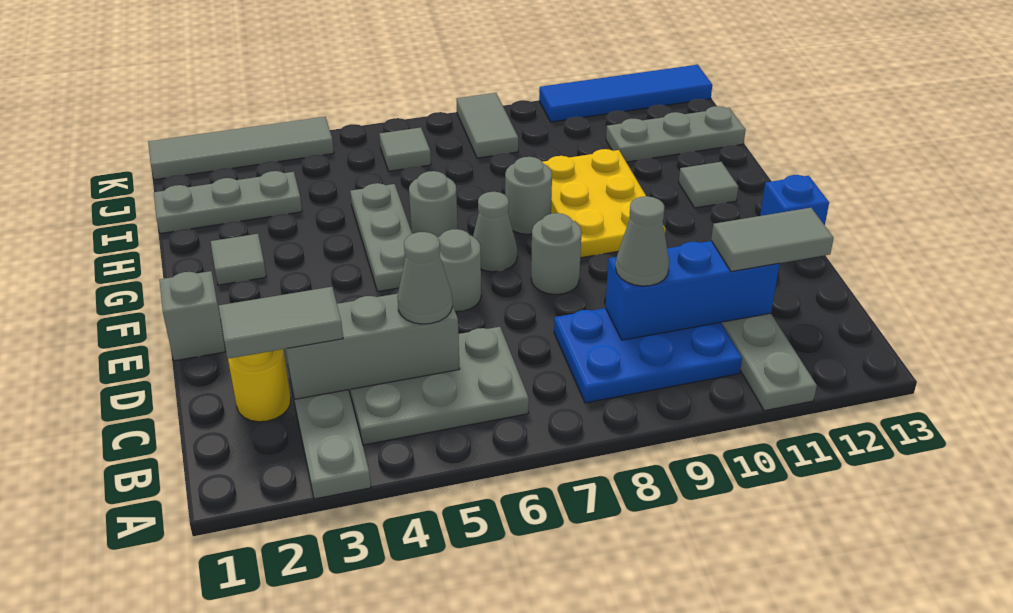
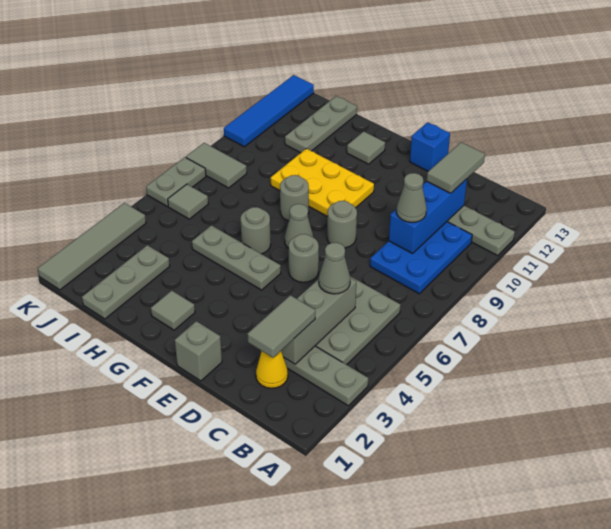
yellow round brick C2 level 1 -> yellow cone C2 level 1
none -> grey plate K6:K7 level 1

